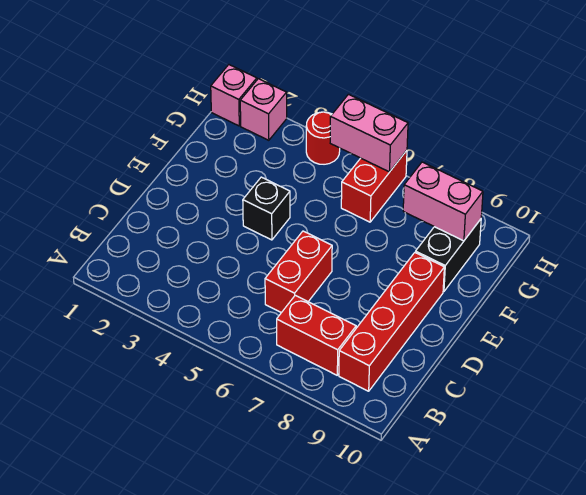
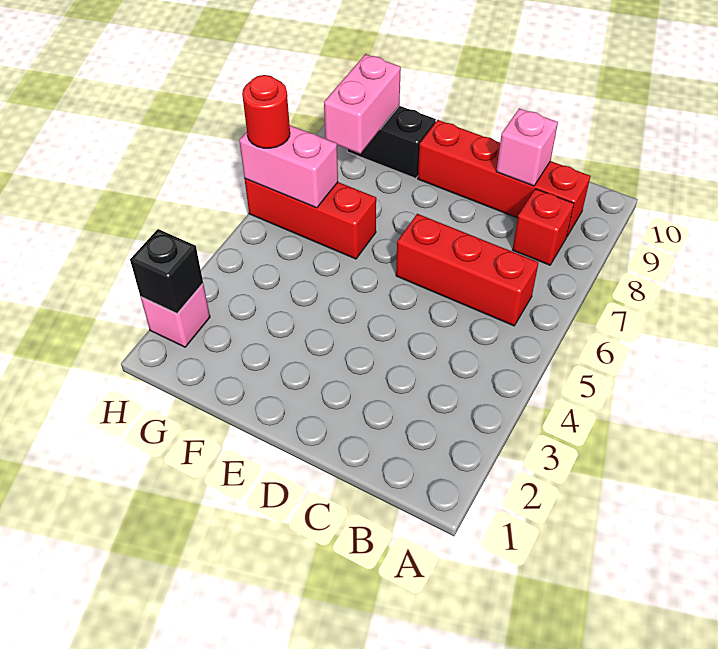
red brick B7:B8 level 1 -> red brick B8 level 1
red brick C6:D6 level 1 -> red brick B6:D6 level 1
black brick E4 level 1 -> black brick H2 level 2
red brick G6:H6 level 1 -> red brick F6:H6 level 1
pink brick H1 level 1 -> pink brick C9 level 2
red round brick H4 level 1 -> red round brick H6 level 3
pink brick H5:H6 level 2 -> pink brick G6:H6 level 2

